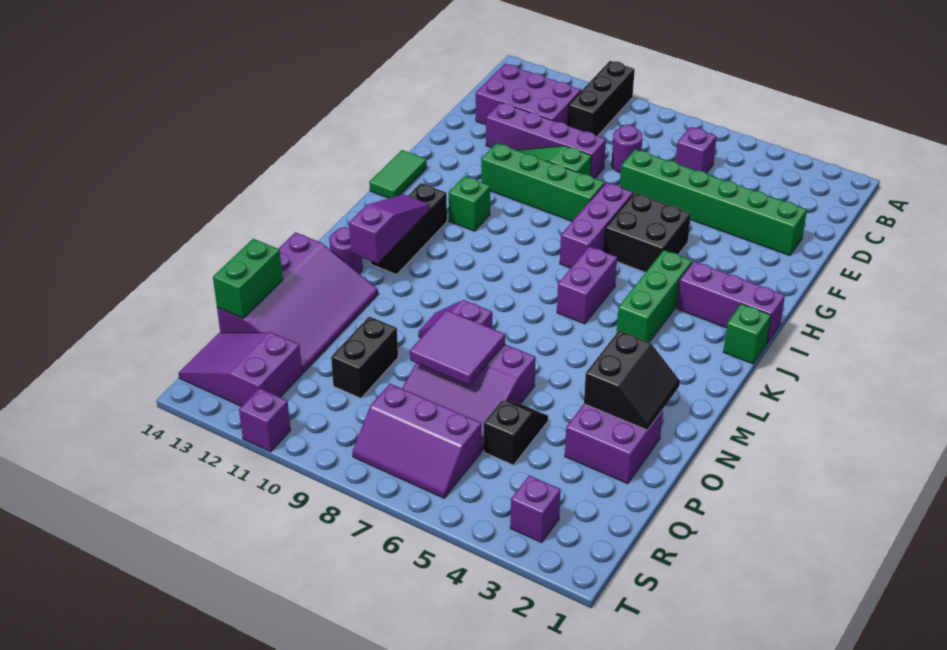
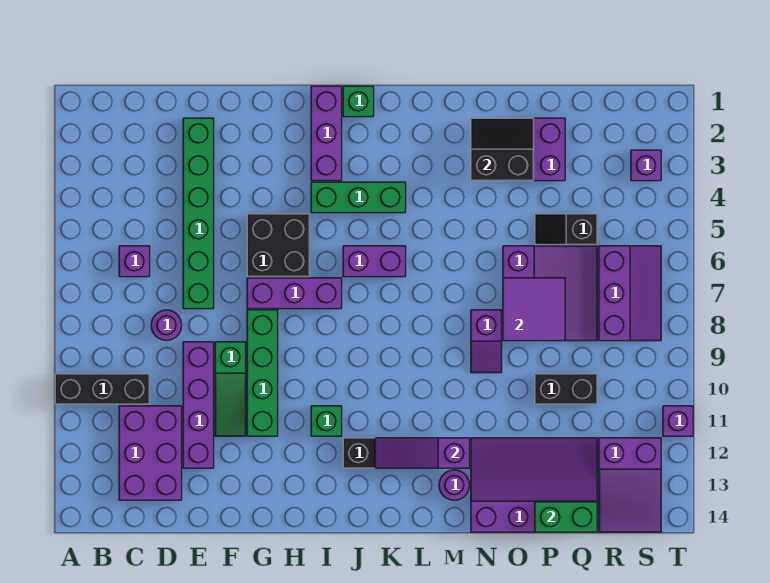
green tile H14:I14 level 1 -> none

